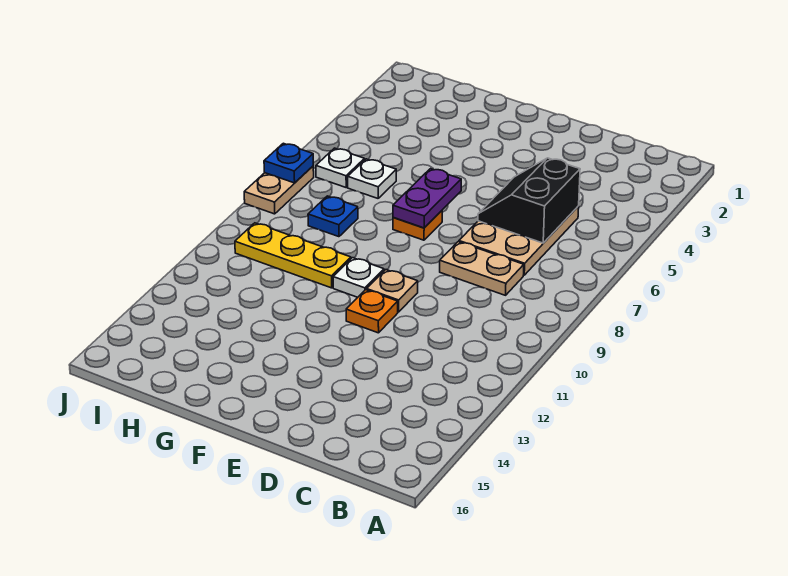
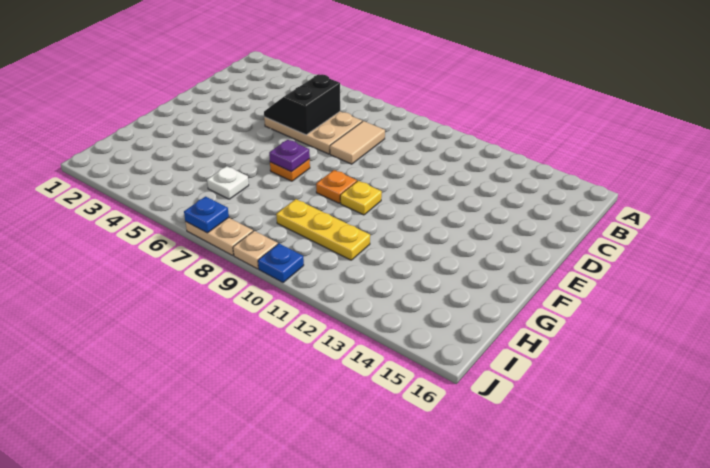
black slope C5:D6 level 2 top C -> black slope C5:D6 level 2 top 6
tan plate C8:D8 level 1 -> tan tile C8:D8 level 1
tan plate E10 level 1 -> tan plate J9 level 1
orange plate E11 level 1 -> orange plate F9 level 1
purple plate F6:F7 level 2 -> purple plate F7 level 2
white plate F10 level 1 -> yellow plate F10 level 1
yellow plate G10:I10 level 1 -> yellow plate H9:H11 level 1
blue plate H8 level 1 -> blue plate J10 level 1
white plate I6 level 1 -> none

